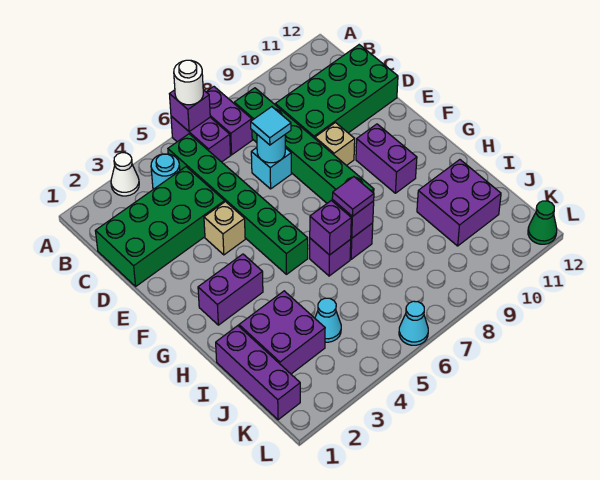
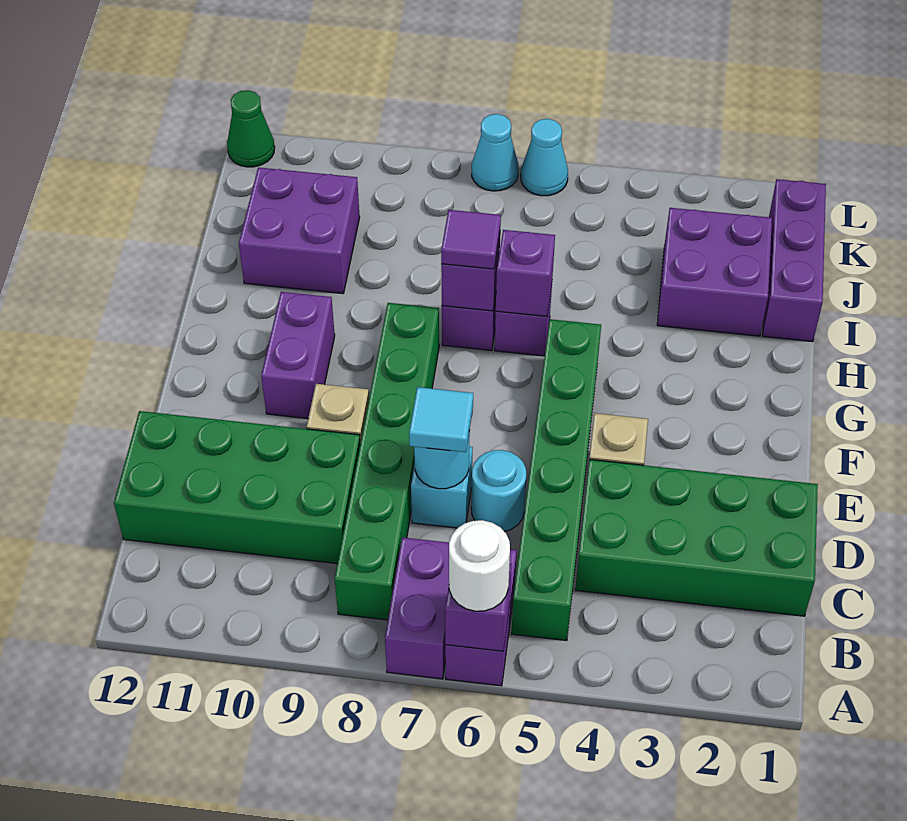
white cone A3 level 1 -> none
cyan round brick B4 level 1 -> cyan round brick D6 level 1
purple brick G2:G3 level 1 -> none
cyan cone J4 level 1 -> cyan cone L7 level 1

